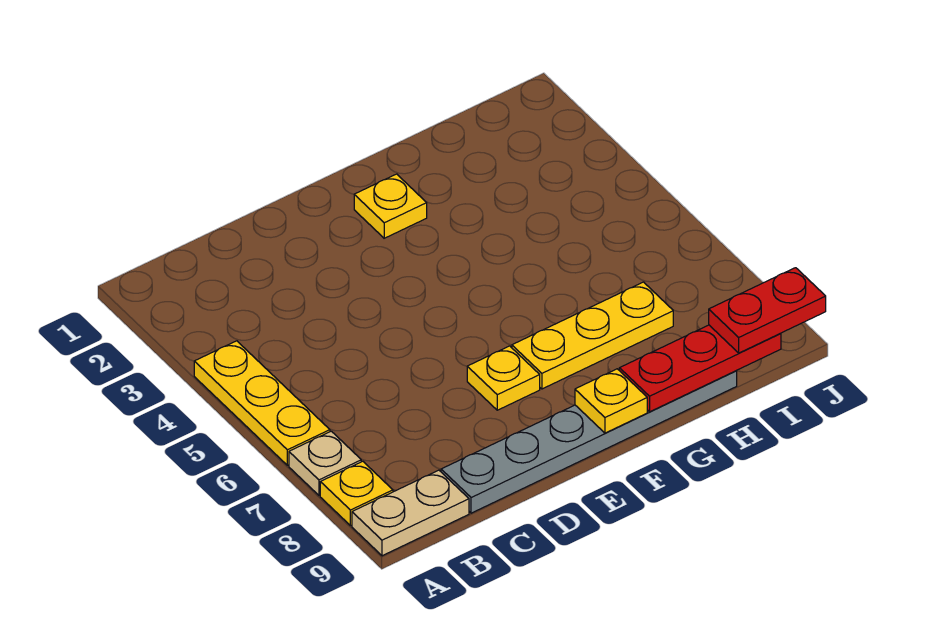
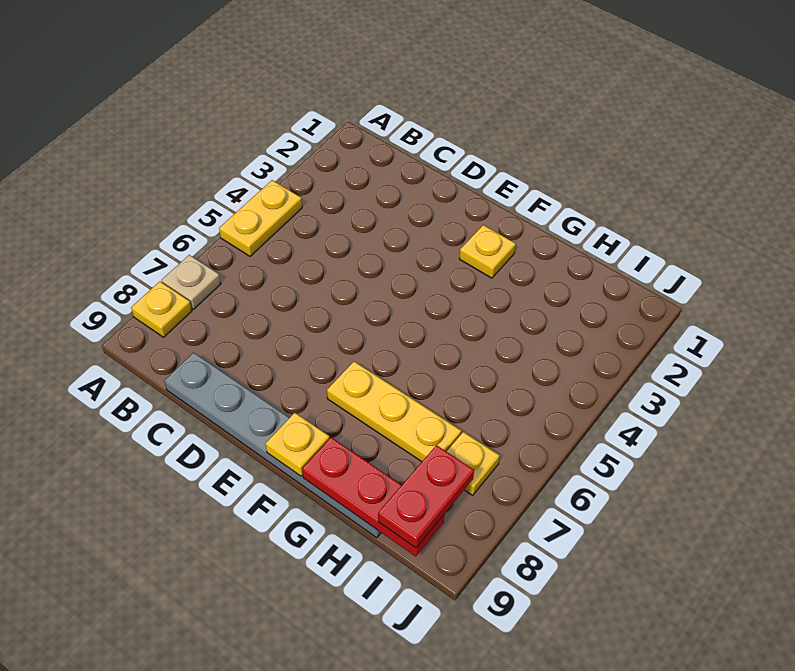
yellow plate A4:A6 level 1 -> yellow plate A4:A5 level 1
tan plate A9:B9 level 1 -> none
yellow plate E7 level 1 -> yellow plate I7 level 1
red plate I9:J9 level 3 -> red plate I8:I9 level 3

